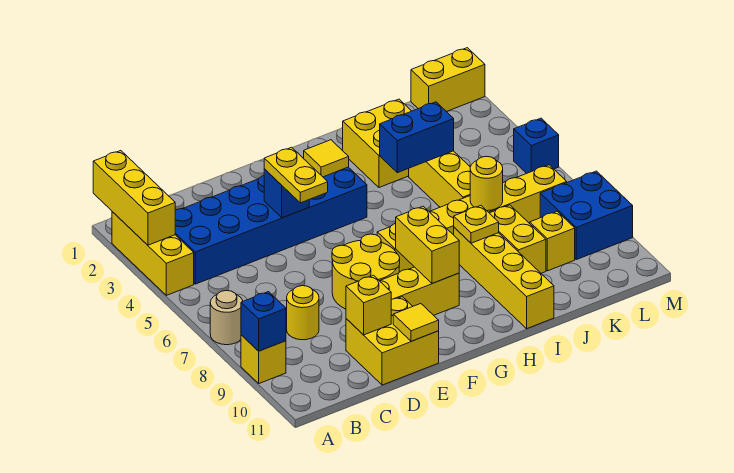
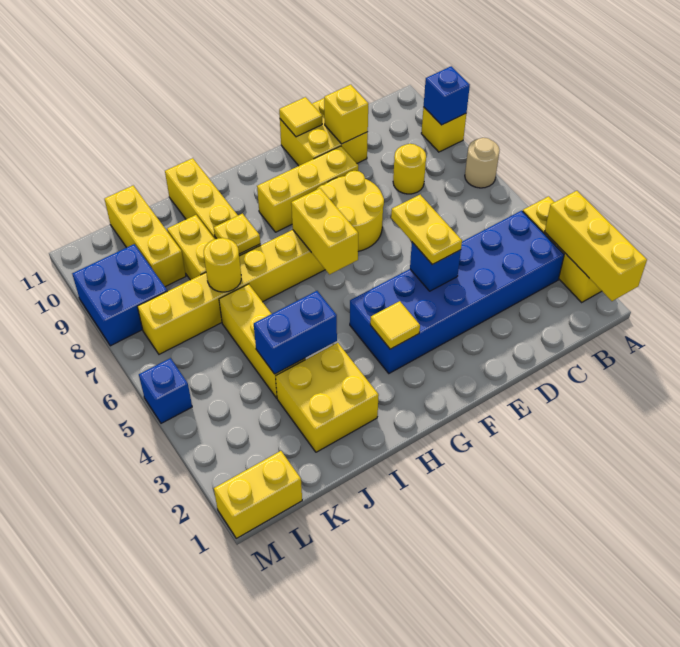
yellow brick G8:G9 level 2 -> yellow brick G6:G7 level 2
yellow brick K9 level 1 -> yellow brick K9:K11 level 1

